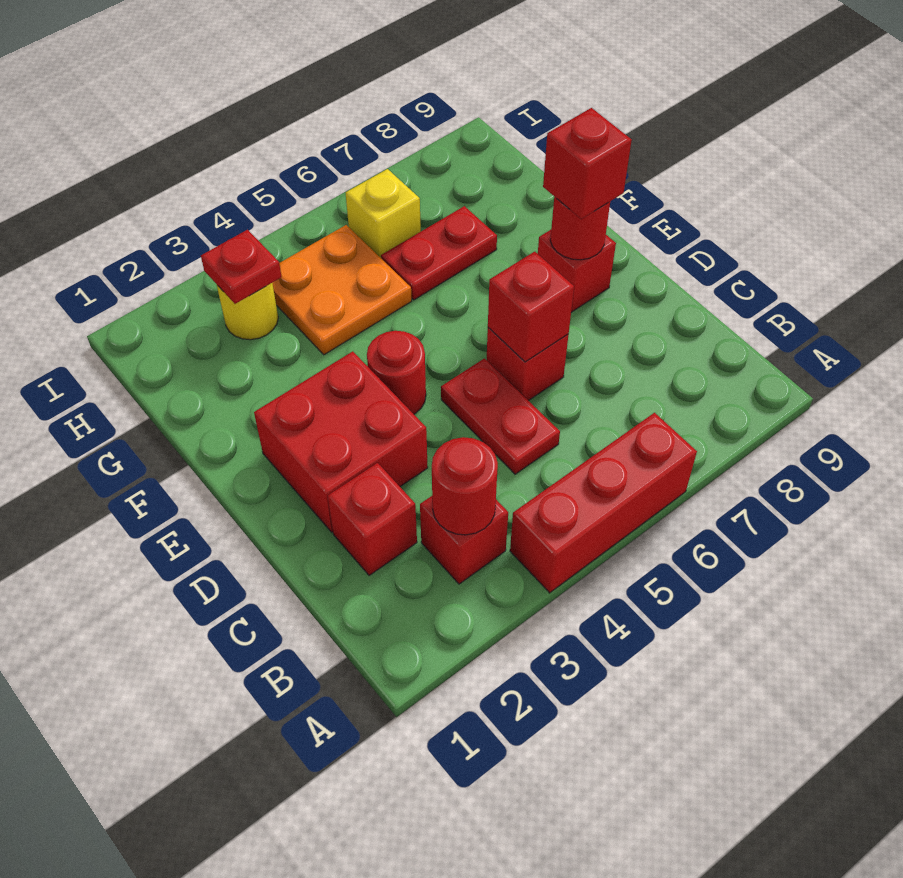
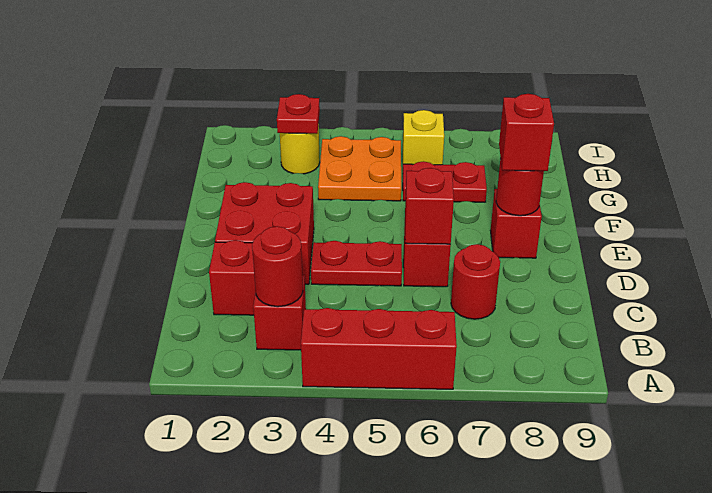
red plate C5:D5 level 1 -> red plate D4:D5 level 1
red round brick E4 level 1 -> red round brick C7 level 1

